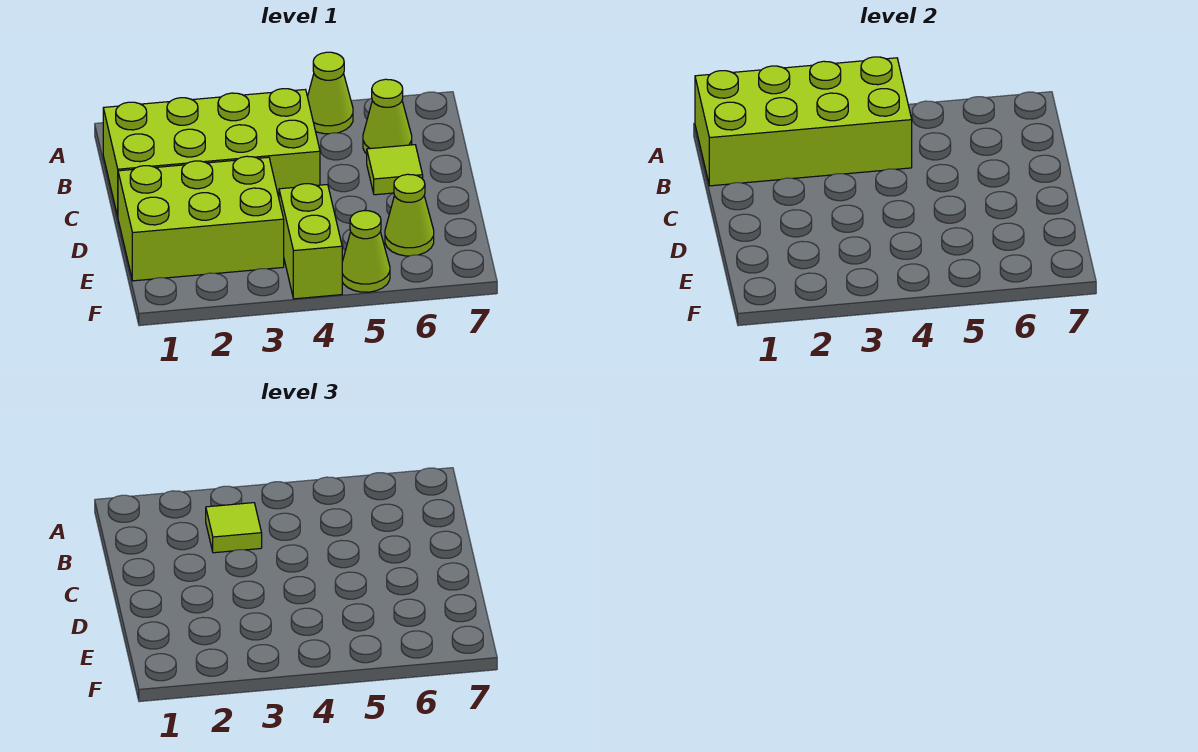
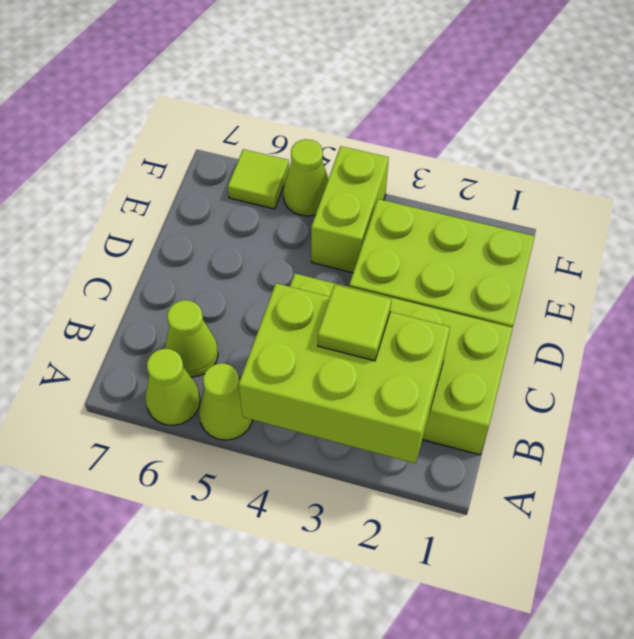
lime brick A1:B4 level 2 -> lime brick A2:B4 level 2
lime tile C6 level 1 -> lime tile F6 level 1
lime cone E6 level 1 -> lime cone A6 level 1

